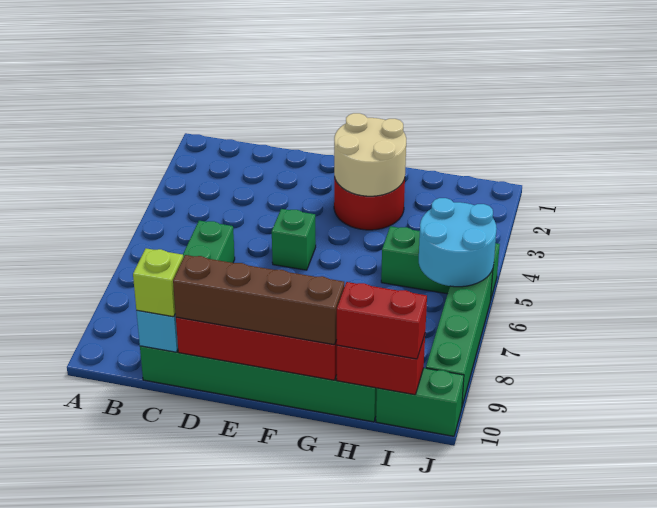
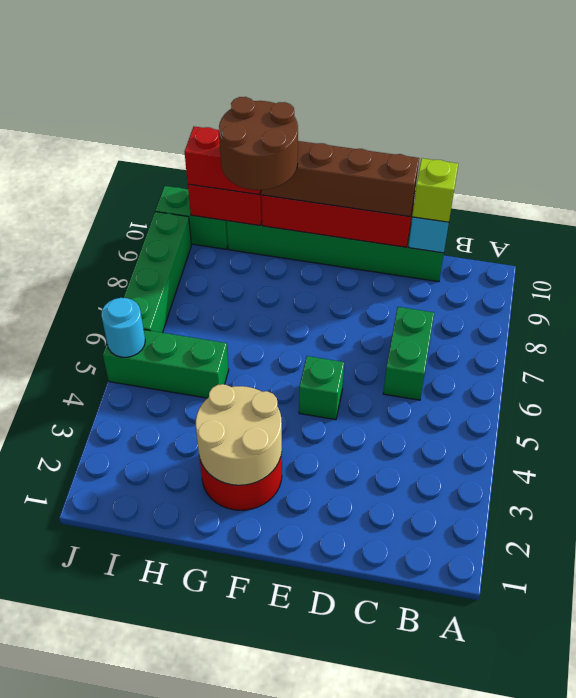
none -> brown round brick G9:H10 level 4
cyan round brick I5:J6 level 2 -> cyan round brick J5 level 2

